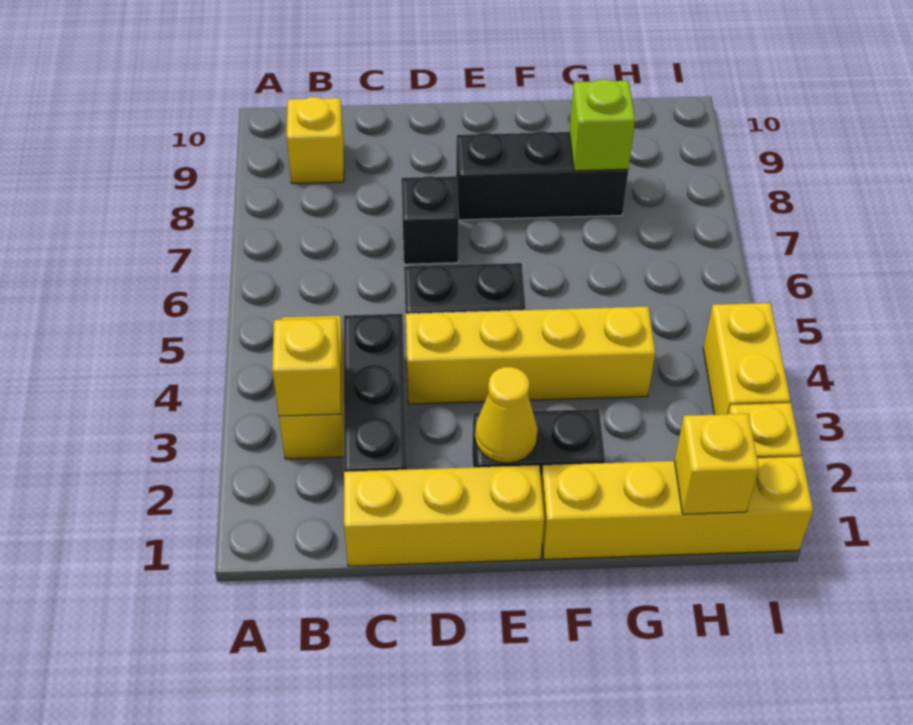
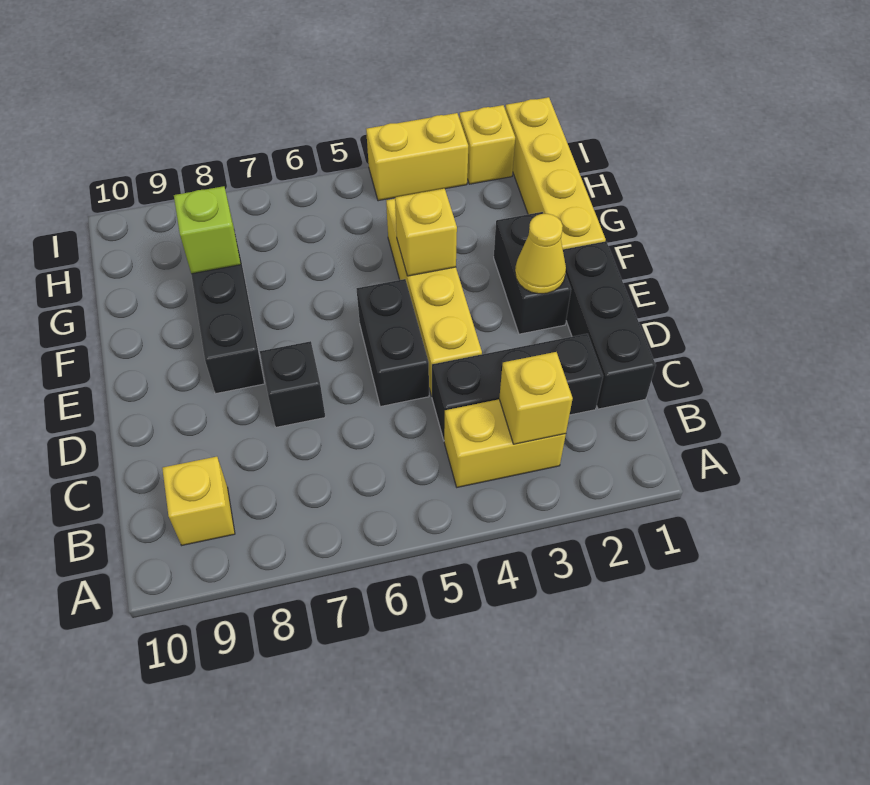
yellow brick C1:E1 level 1 -> black brick C1:E1 level 1
yellow brick H1 level 2 -> yellow brick F4 level 2

